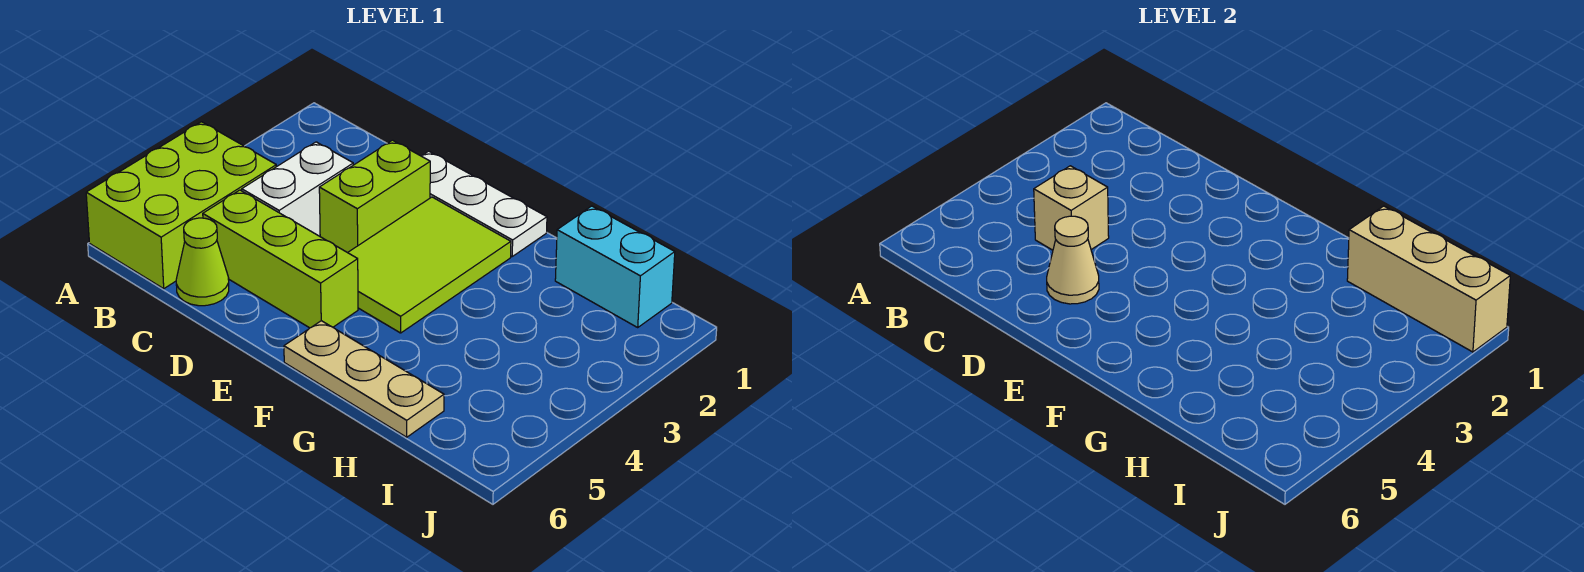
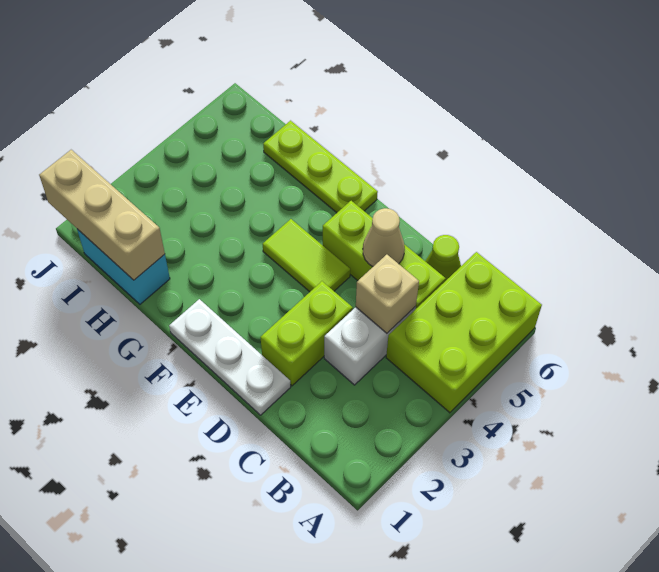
lime tile E2:F4 level 1 -> lime tile E4:F4 level 1
tan plate F6:H6 level 1 -> lime plate F6:H6 level 1

